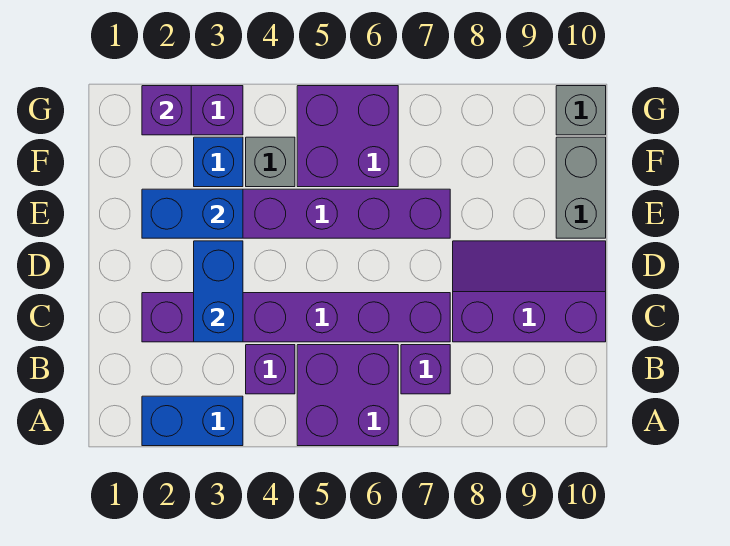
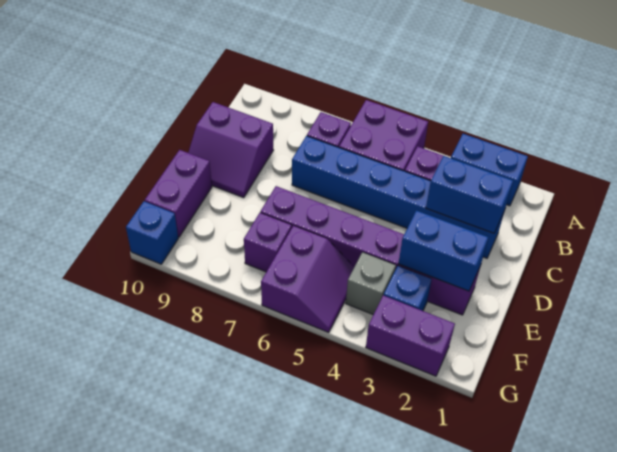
purple brick C2:C7 level 1 -> blue brick C2:C7 level 1
blue brick C3:D3 level 2 -> blue brick C2:C3 level 2
purple slope C8:D10 level 1 top C -> purple slope C9:D10 level 1 top C
grey brick E10:F10 level 1 -> purple brick E10:F10 level 1
purple brick F5:G6 level 1 -> purple slope F5:G6 level 1 top 6
purple brick G2 level 2 -> purple brick F7 level 1
grey brick G10 level 1 -> blue brick G10 level 1

